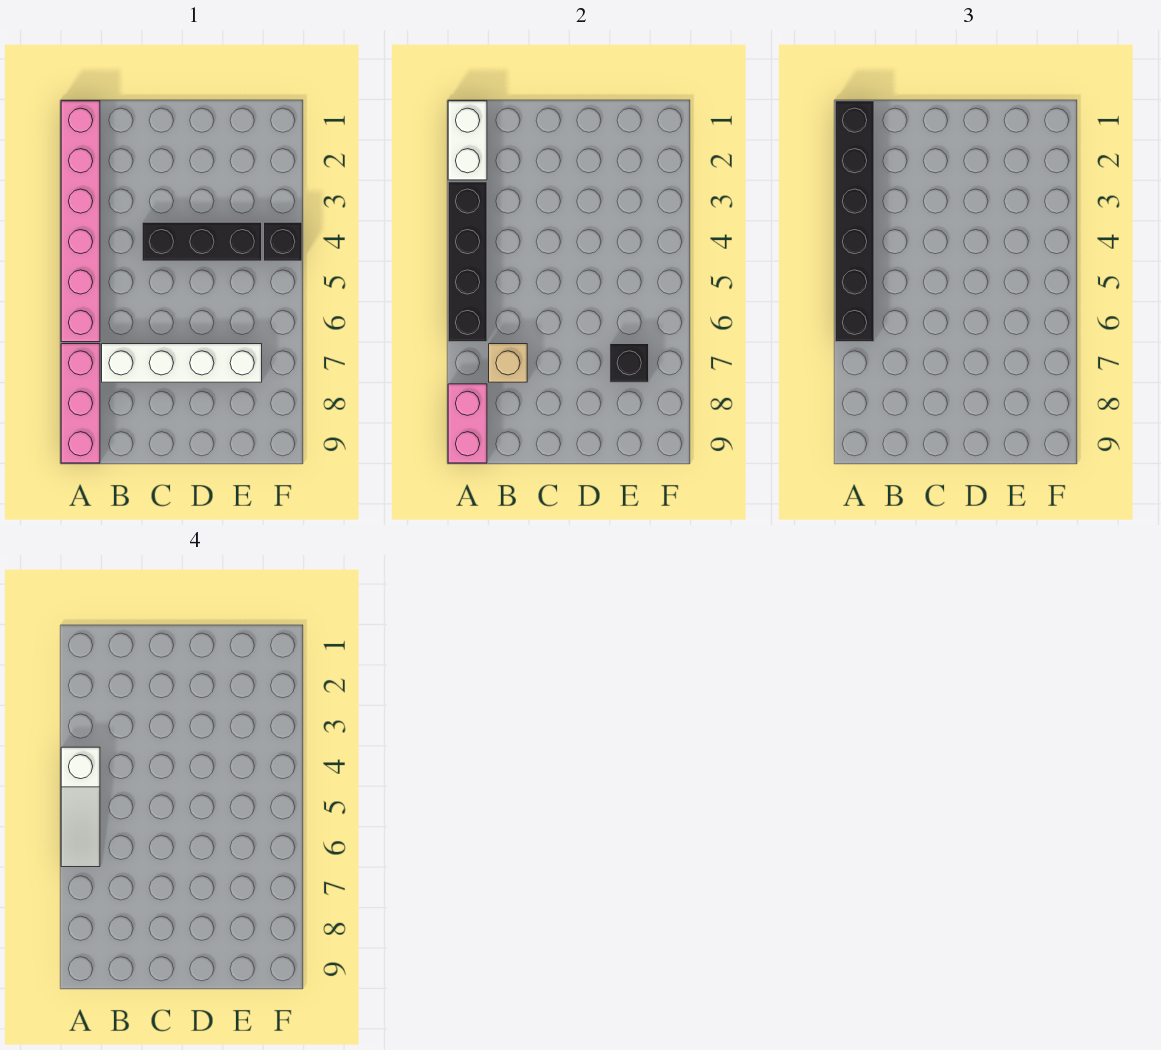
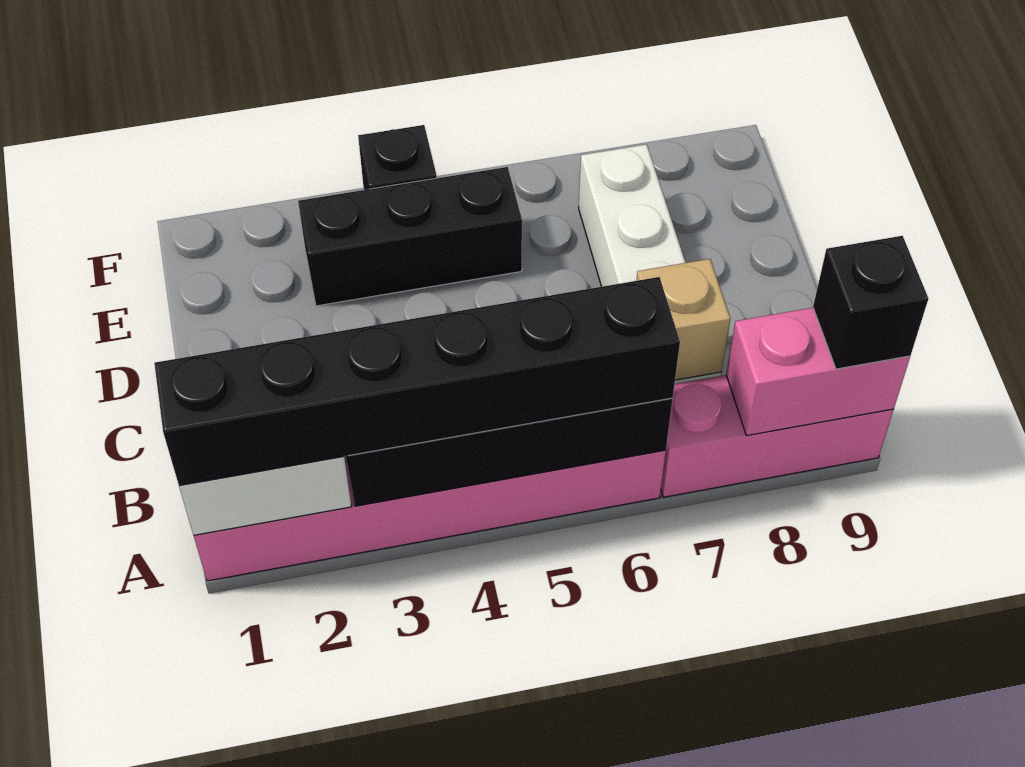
white slope A4:A6 level 4 top 4 -> none
black brick C4:E4 level 1 -> black brick E3:E5 level 1
black brick E7 level 2 -> black brick A9 level 3

